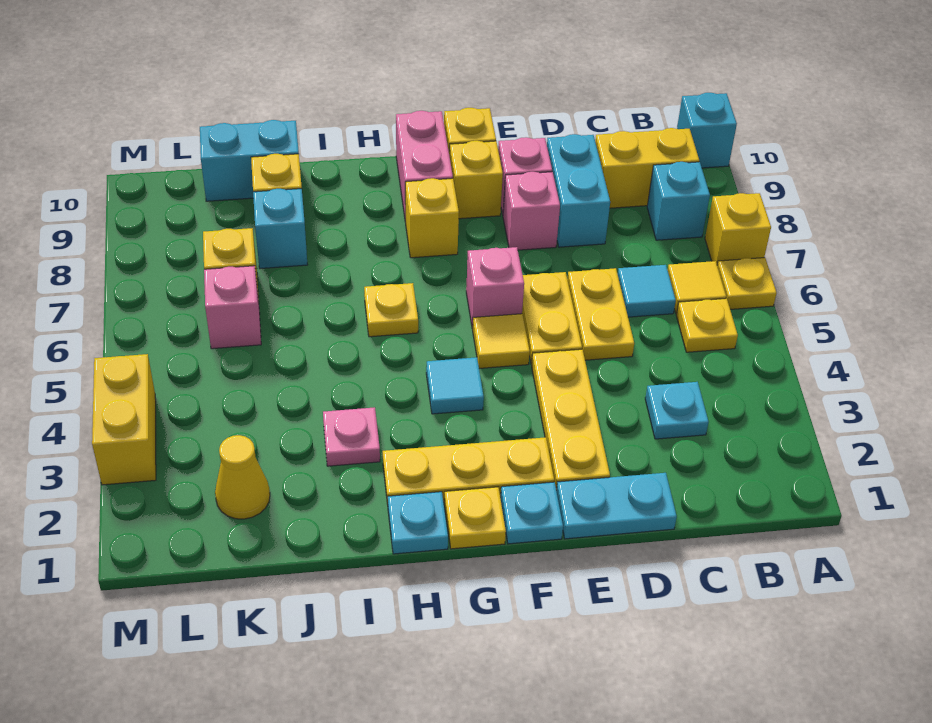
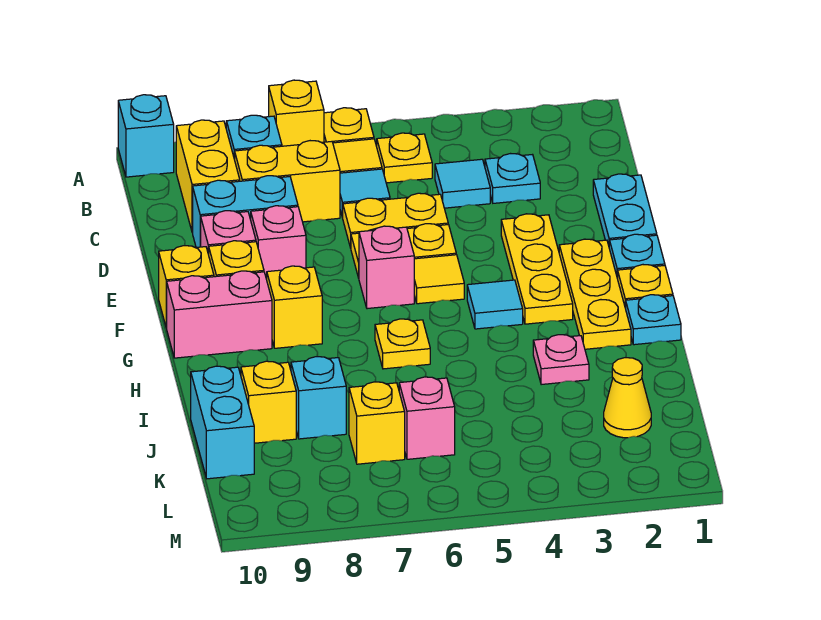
none -> cyan tile C4 level 1
yellow plate E2:E4 level 1 -> yellow plate E3:G3 level 1
yellow brick M3:M4 level 1 -> yellow brick C7:C8 level 1

